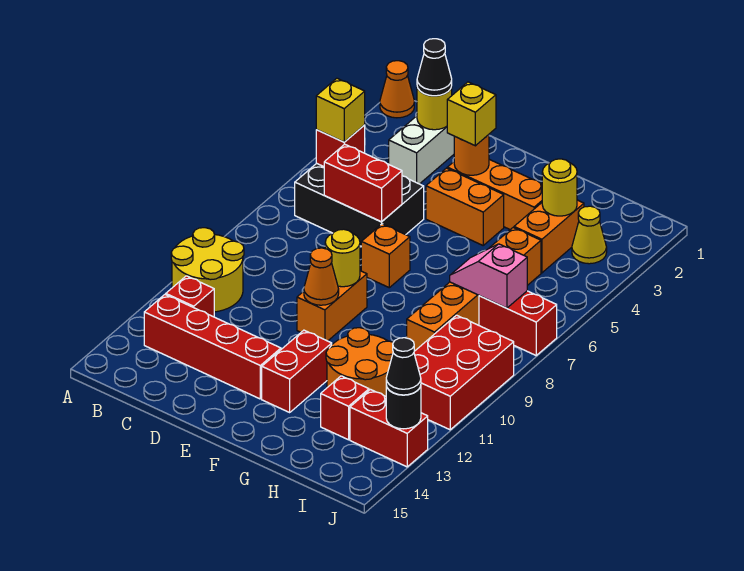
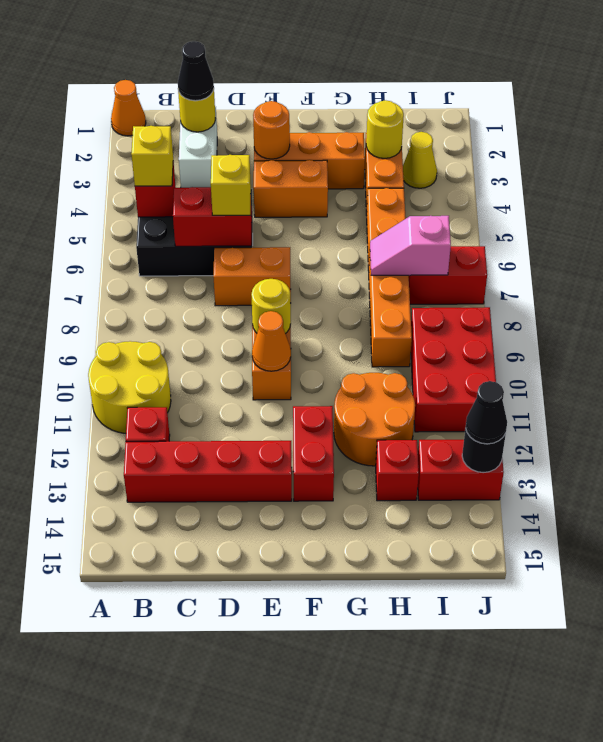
yellow brick E3 level 3 -> yellow brick D6 level 3
orange brick E7 level 1 -> orange brick D7:E7 level 1

